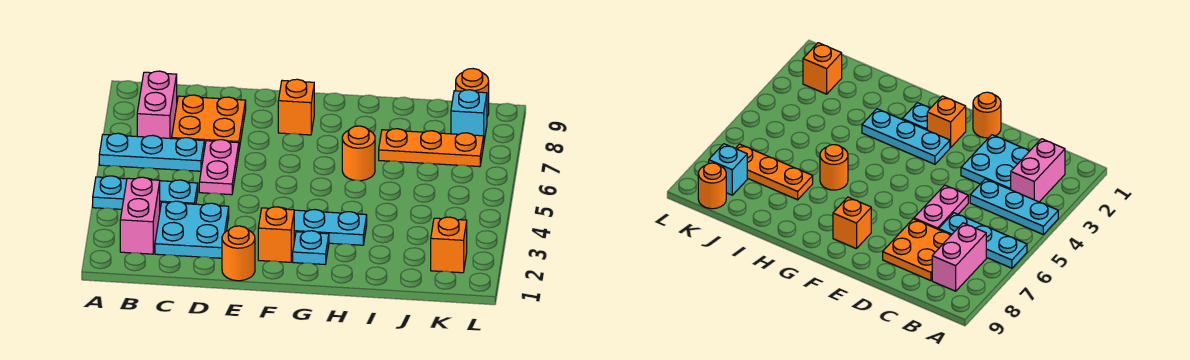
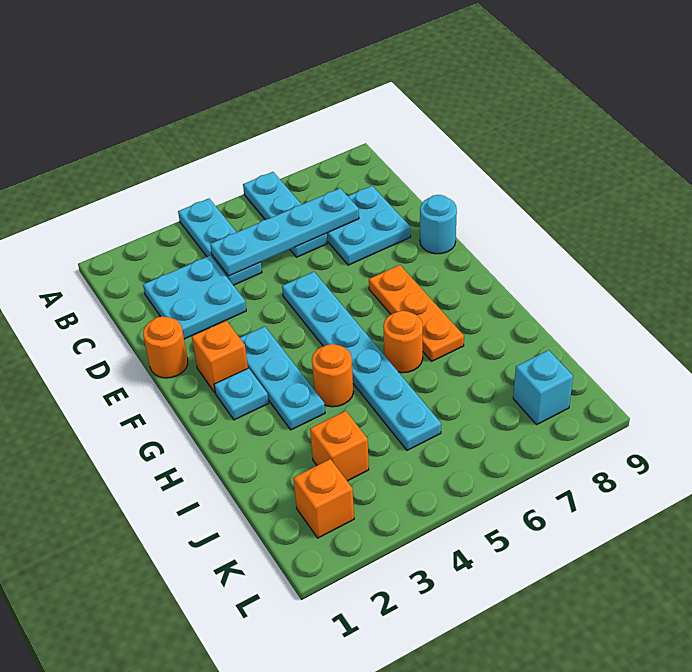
pink brick B2:B3 level 1 -> none
pink brick B7:B8 level 1 -> none
none -> cyan plate C4:C7 level 2
orange plate C7:D8 level 1 -> cyan plate C7:D8 level 1
pink plate D5:D6 level 1 -> none
none -> cyan plate E5:J5 level 1
none -> cyan round brick E9 level 1
orange brick F8 level 1 -> orange brick J3 level 1
orange plate I7:K7 level 1 -> orange plate F7:H7 level 1
orange round brick K9 level 1 -> orange round brick H4 level 1

